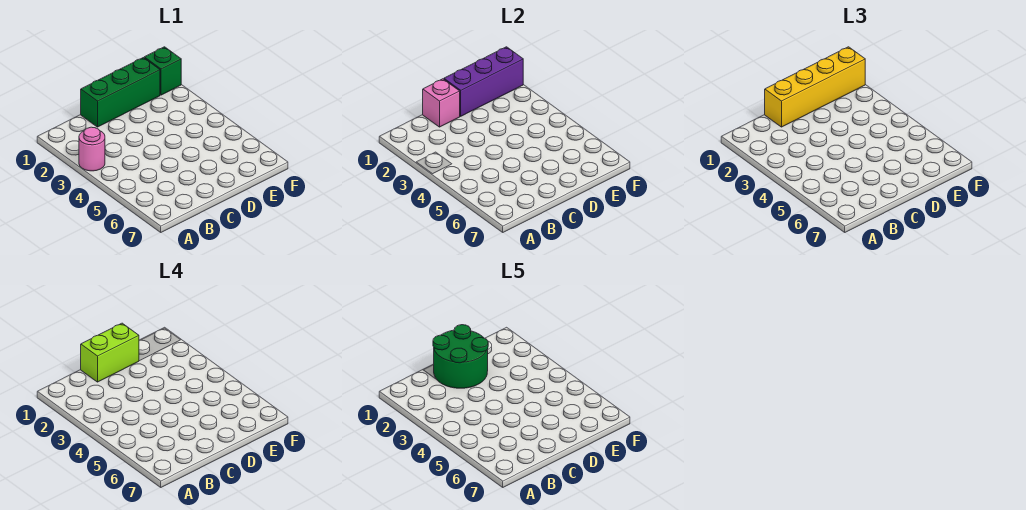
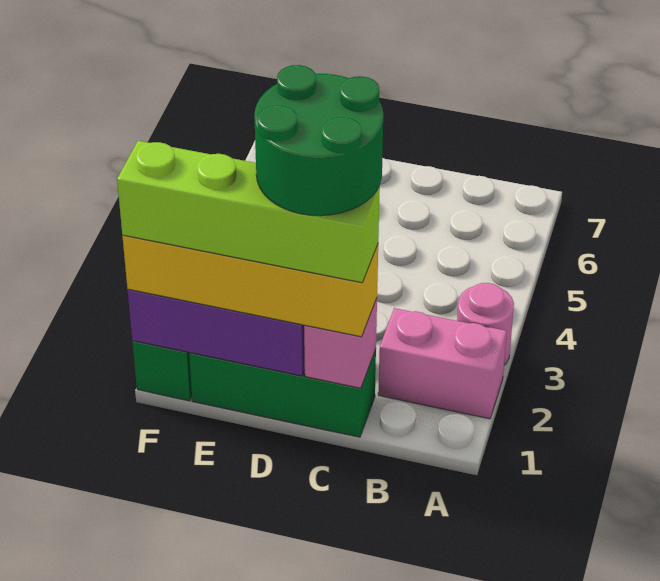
none -> pink brick A2:B2 level 1
lime brick C1:D1 level 4 -> lime brick C1:F1 level 4

